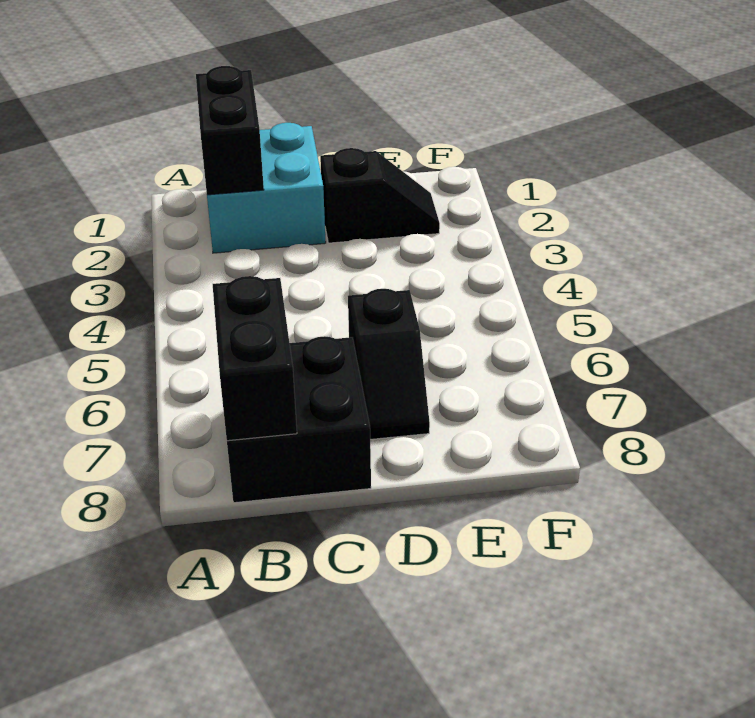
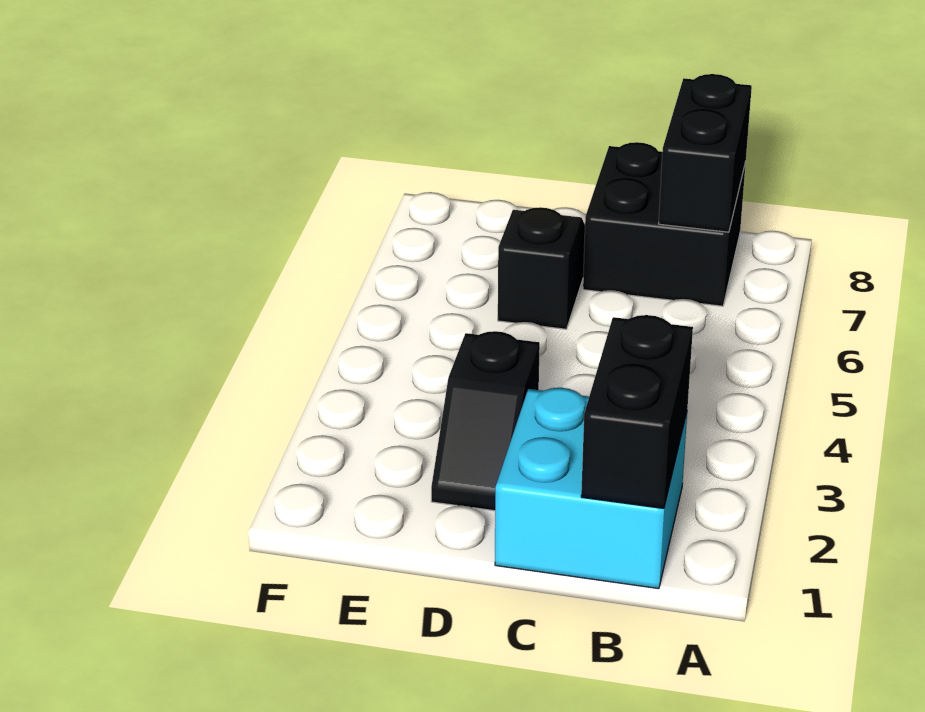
black slope D2:E2 level 1 top D -> black slope D2:D3 level 1 top 3

